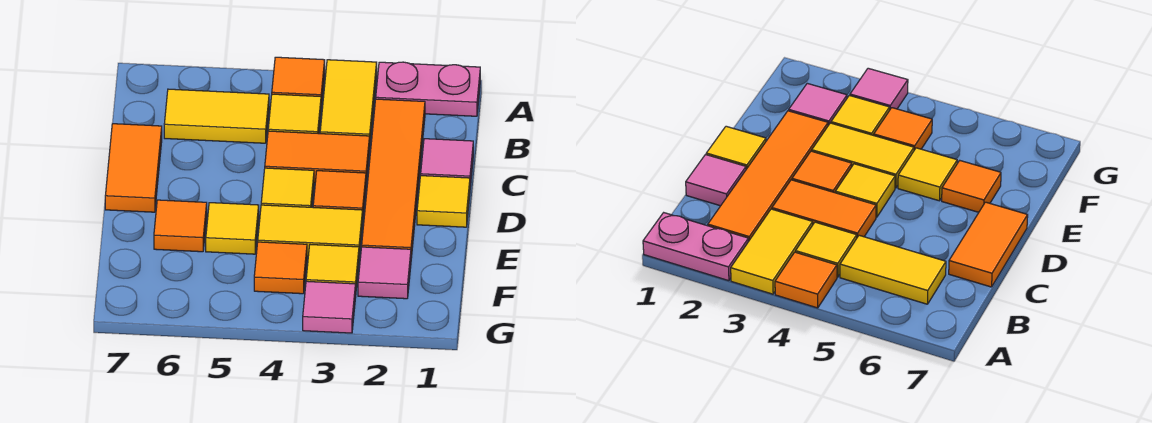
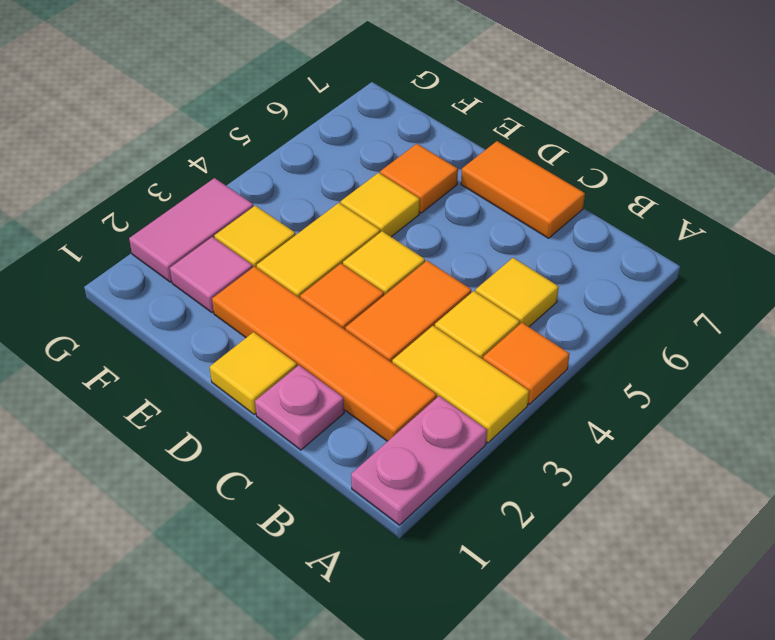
yellow tile B5:B6 level 1 -> yellow tile B5 level 1
pink tile C1 level 1 -> pink plate C1 level 1
orange tile F4 level 1 -> none
pink tile G3 level 1 -> pink tile G2:G3 level 1

